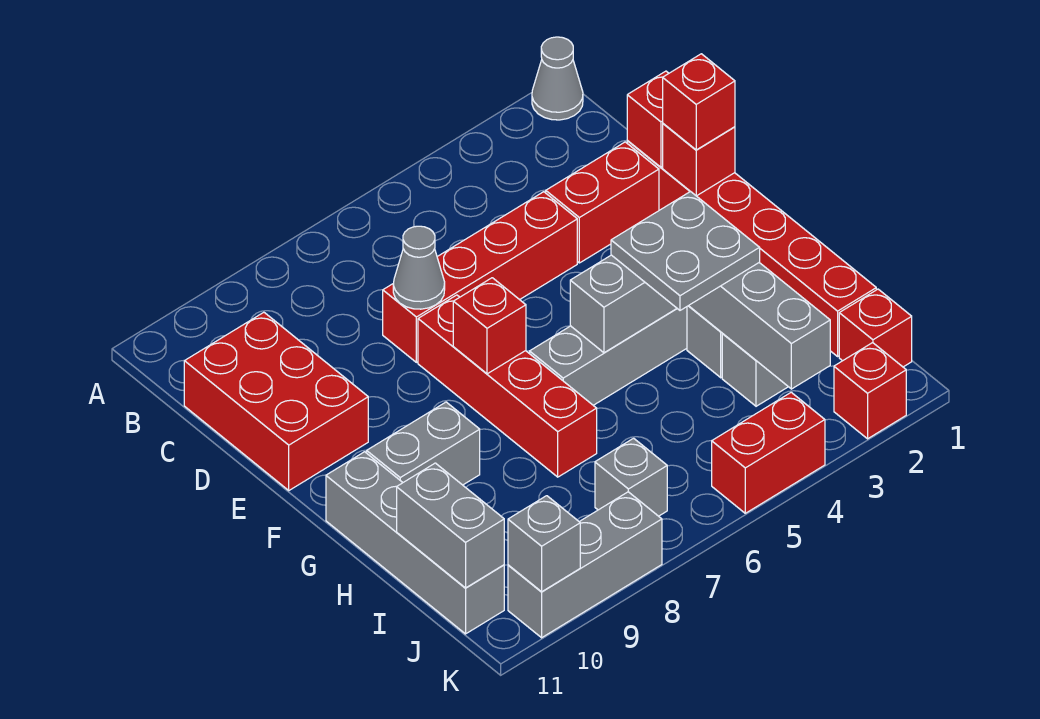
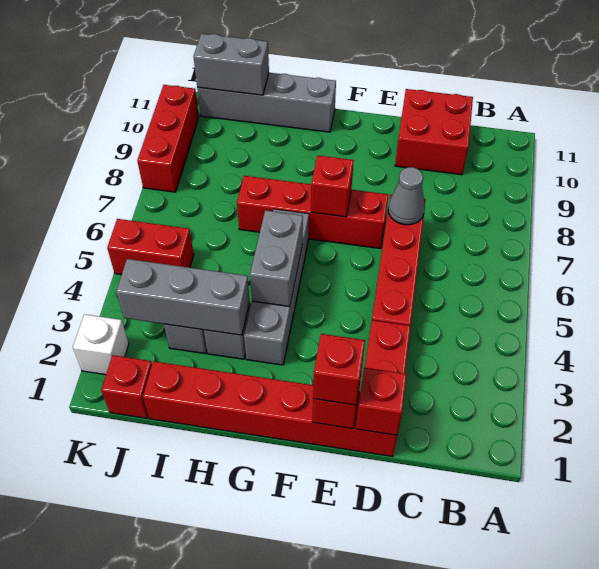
grey cone A1 level 1 -> none
red brick C10:E11 level 1 -> red brick C10:D11 level 1
grey plate G3:H4 level 3 -> none
grey brick G9:G10 level 1 -> none
grey brick J7 level 1 -> none
red brick K2 level 1 -> white brick K2 level 1
red brick K4:K5 level 1 -> red brick J5:K5 level 1
grey brick K8:K10 level 1 -> red brick K8:K10 level 1
grey brick K10 level 2 -> none

